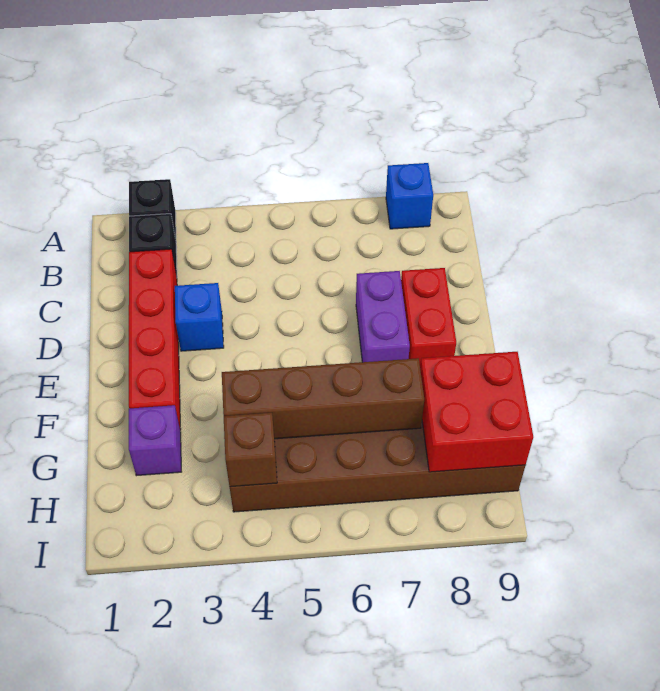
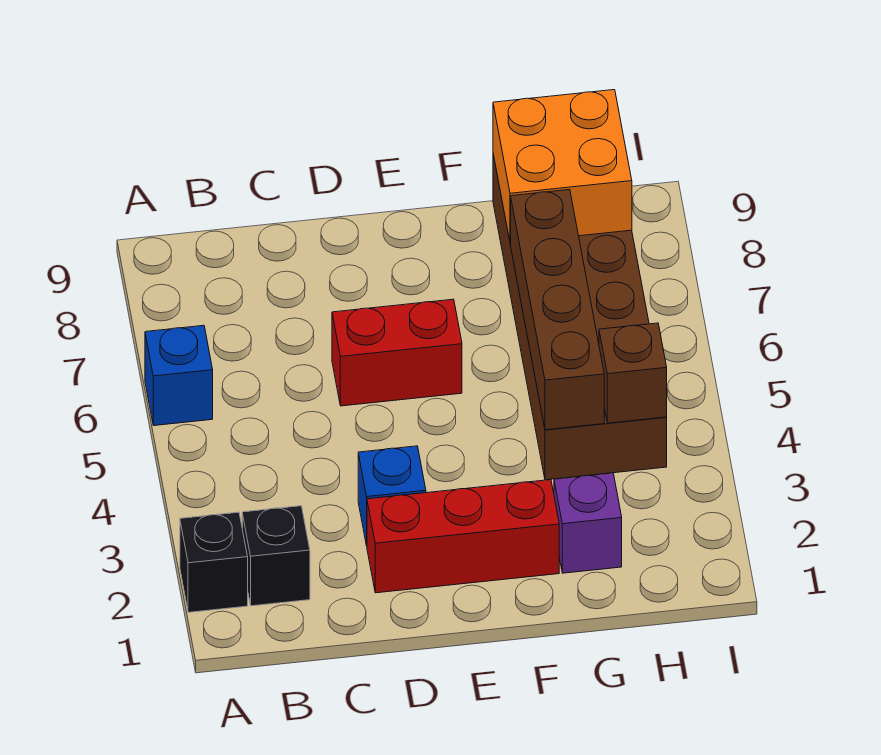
blue brick A8 level 1 -> blue brick A6 level 1
red brick C2:F2 level 1 -> red brick D2:F2 level 1
purple brick D7:E7 level 1 -> none
red brick D8:E8 level 1 -> red brick D6:E6 level 1
red brick G8:H9 level 2 -> orange brick G8:H9 level 2

